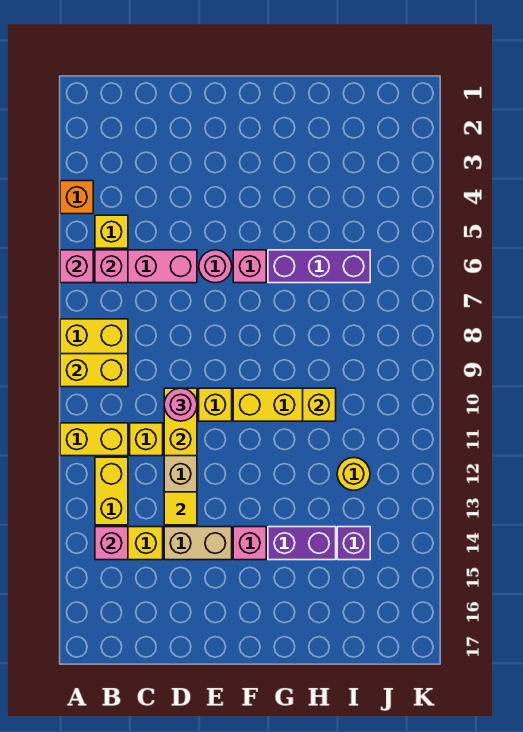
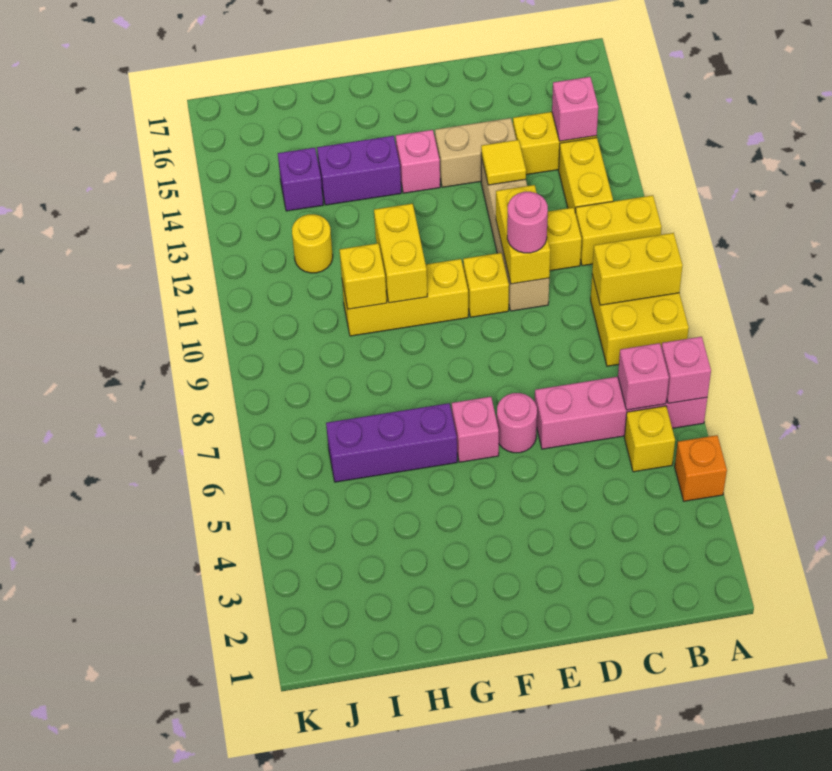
none -> yellow brick G10:G11 level 2

